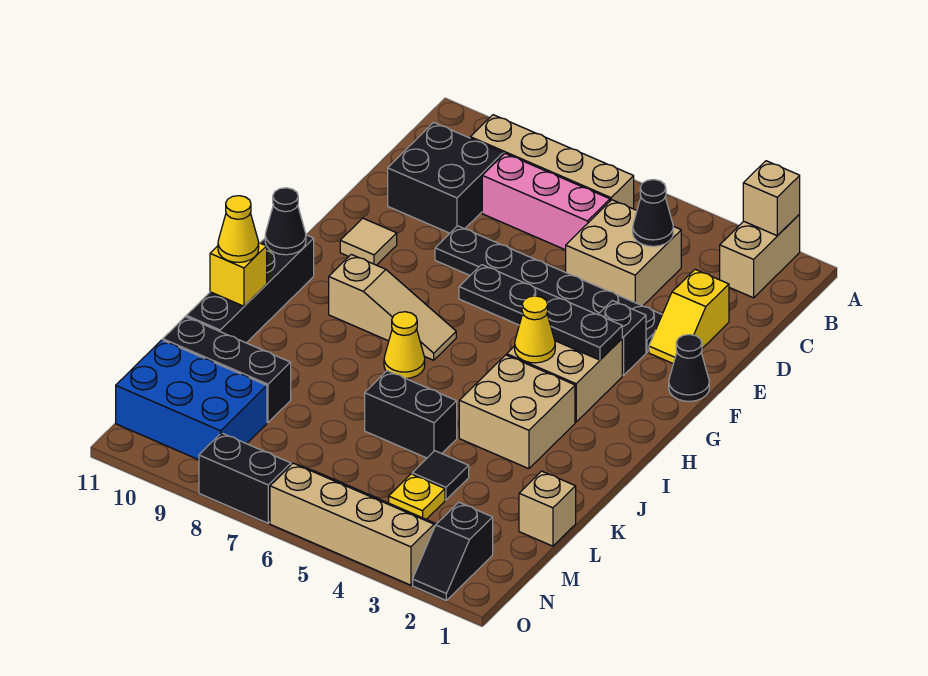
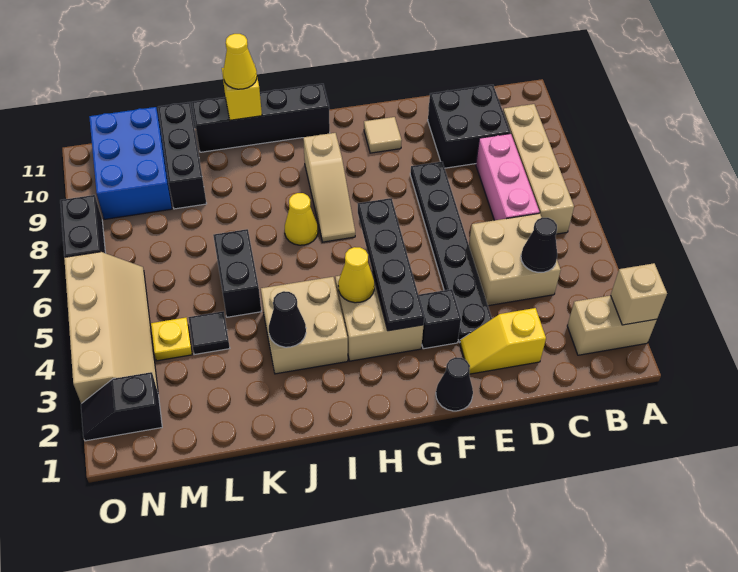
black cone H11 level 2 -> black cone J3 level 2
tan brick L1 level 1 -> none

